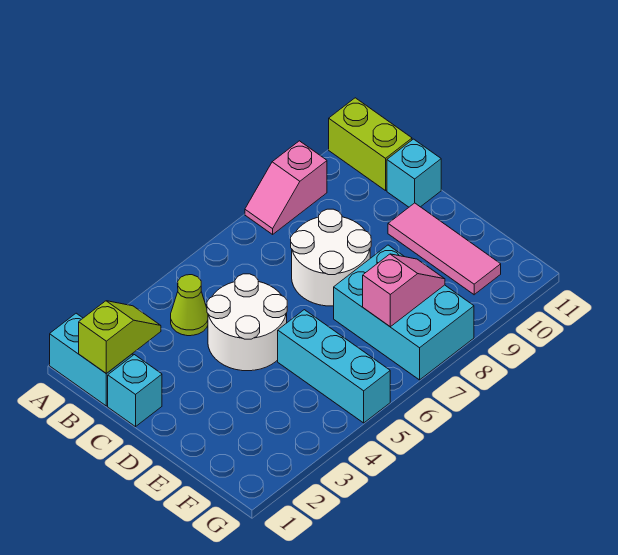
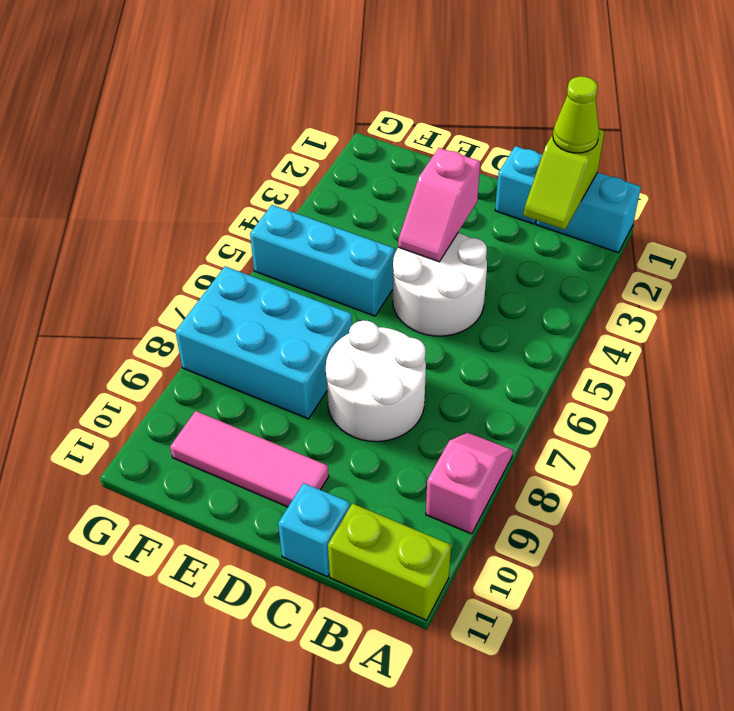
lime cone B4 level 1 -> lime cone B1 level 3
pink slope F7:F8 level 2 top 7 -> pink slope D3:D4 level 2 top 3

